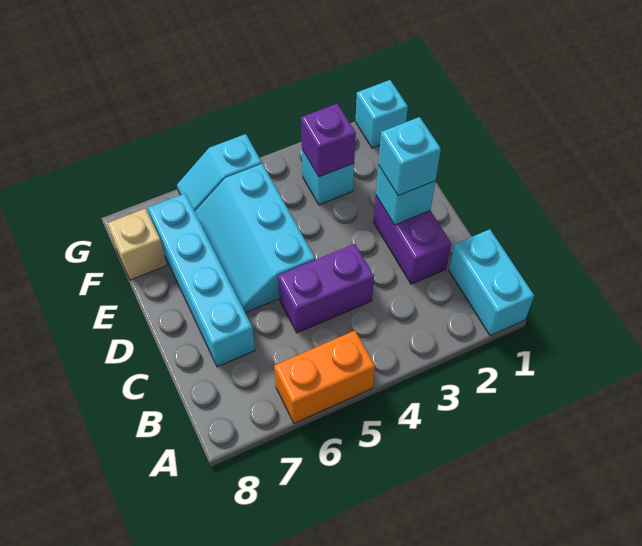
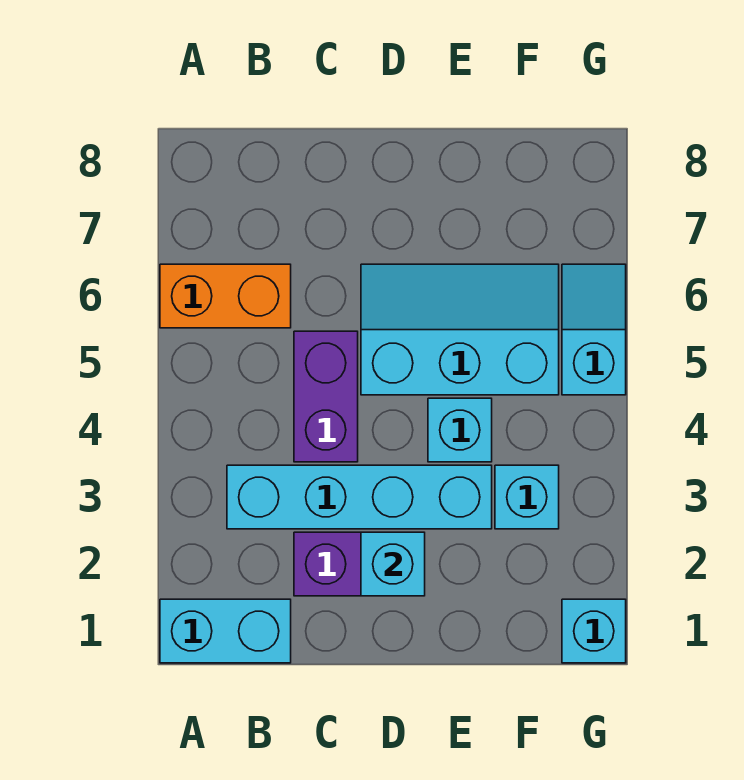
orange brick A5:A6 level 1 -> orange brick A6:B6 level 1
cyan brick C7:F7 level 1 -> cyan brick B3:E3 level 1
cyan brick D2 level 3 -> cyan brick E4 level 1
purple brick F3 level 2 -> none
tan brick F8 level 1 -> none

